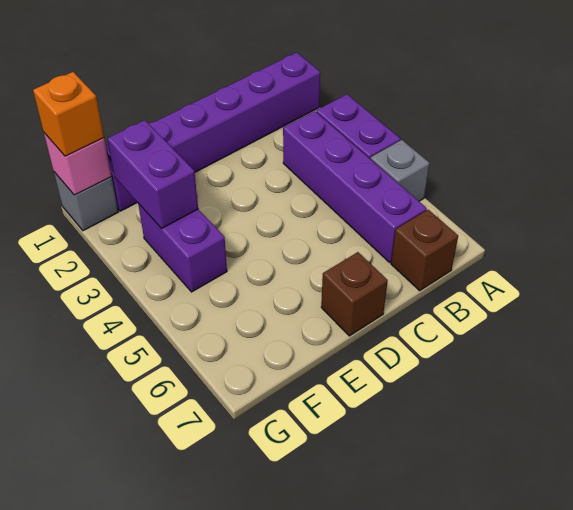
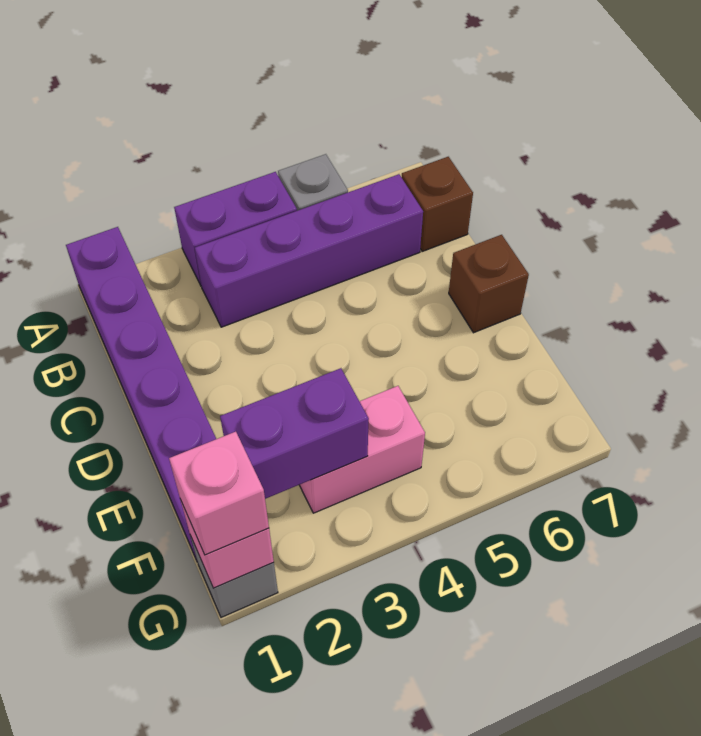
purple brick F3:F4 level 1 -> pink brick F3:F4 level 1
orange brick G1 level 3 -> pink brick G1 level 3

